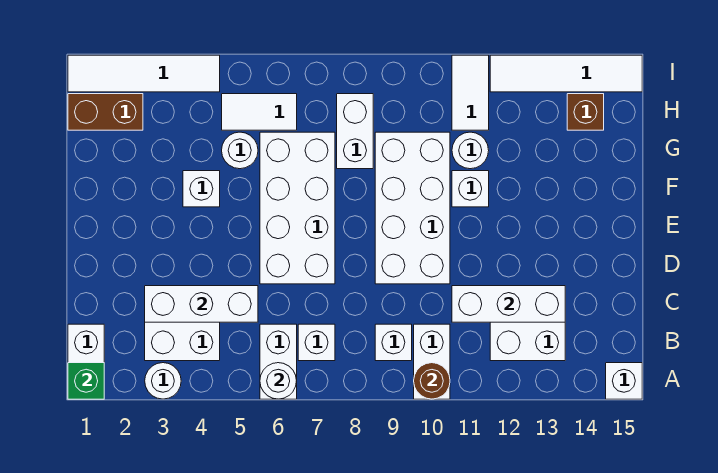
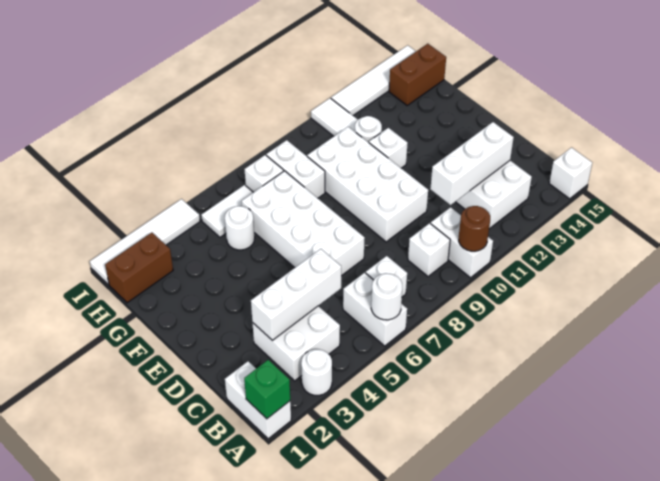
white brick F4 level 1 -> white brick H7 level 1
brown brick H14 level 1 -> brown brick H14:H15 level 1

